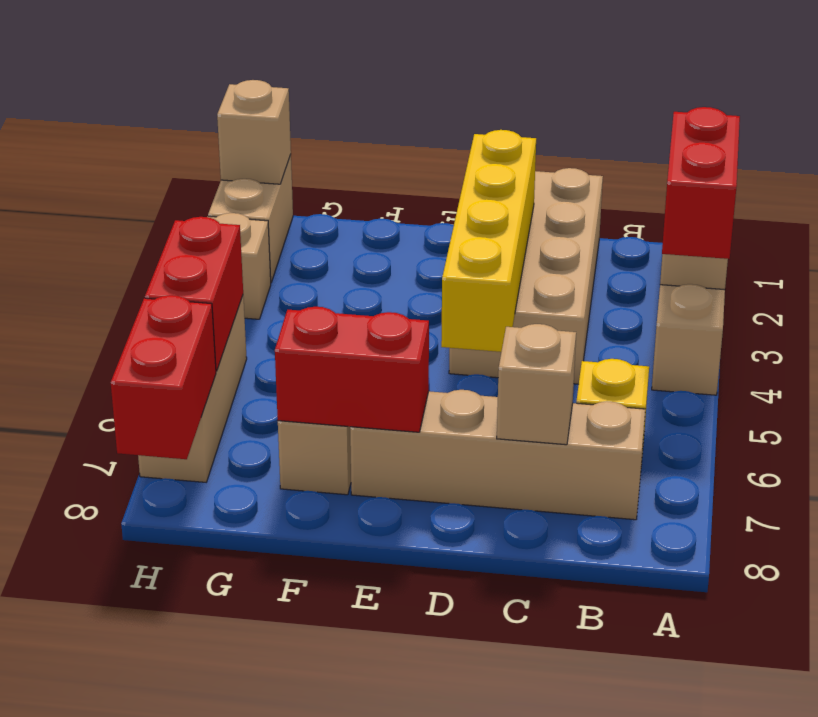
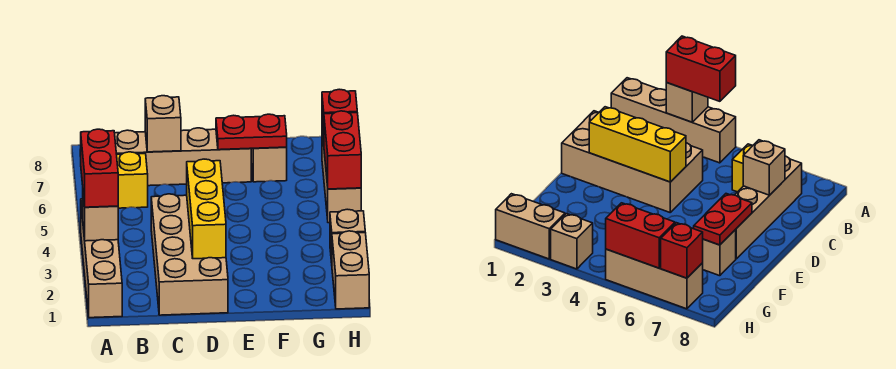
yellow brick D2:D5 level 2 -> yellow brick D2:D4 level 2
red brick E7:F7 level 2 -> red plate E7:F7 level 2
tan brick H1 level 2 -> none
red brick H7:H8 level 2 -> red brick H7 level 2

